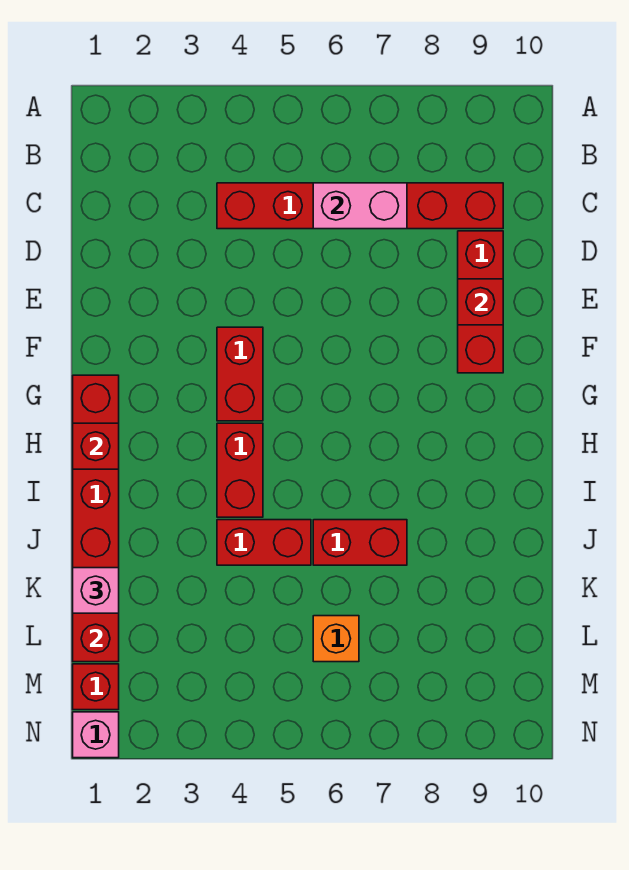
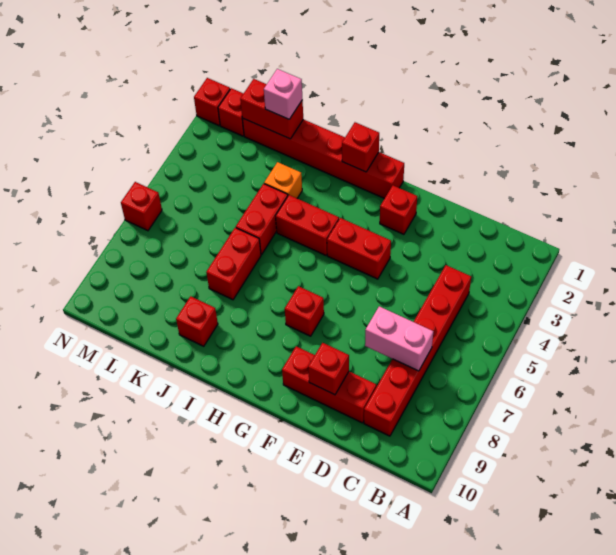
pink brick C6:C7 level 2 -> pink brick C7:D7 level 2
none -> red brick F2 level 1
none -> red brick G7 level 1
none -> red brick J9 level 1
orange brick L6 level 1 -> orange brick J3 level 1
pink brick N1 level 1 -> red brick N1 level 1
none -> red brick N6 level 1

